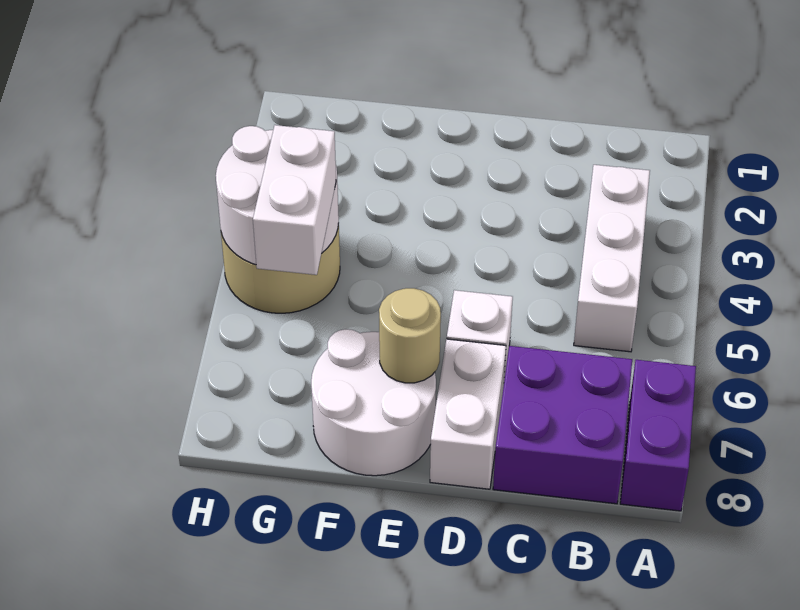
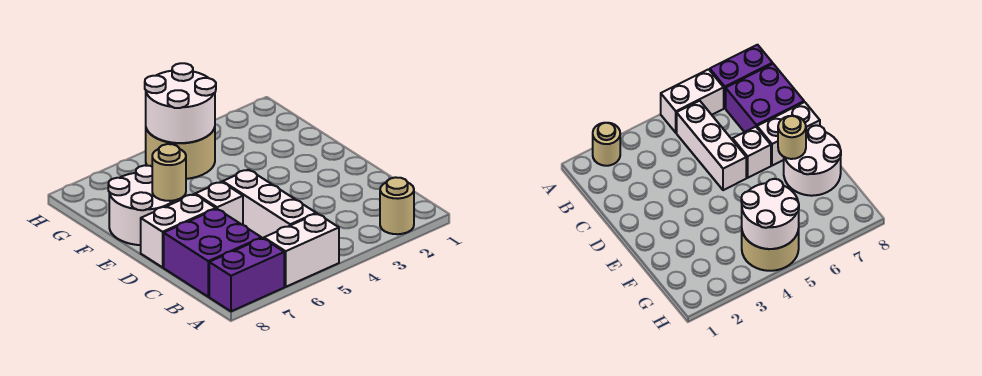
none -> tan round brick A2 level 1
white brick B3:B5 level 1 -> white brick B5:D5 level 1
white brick G5:G6 level 3 -> white brick A5:A6 level 1

